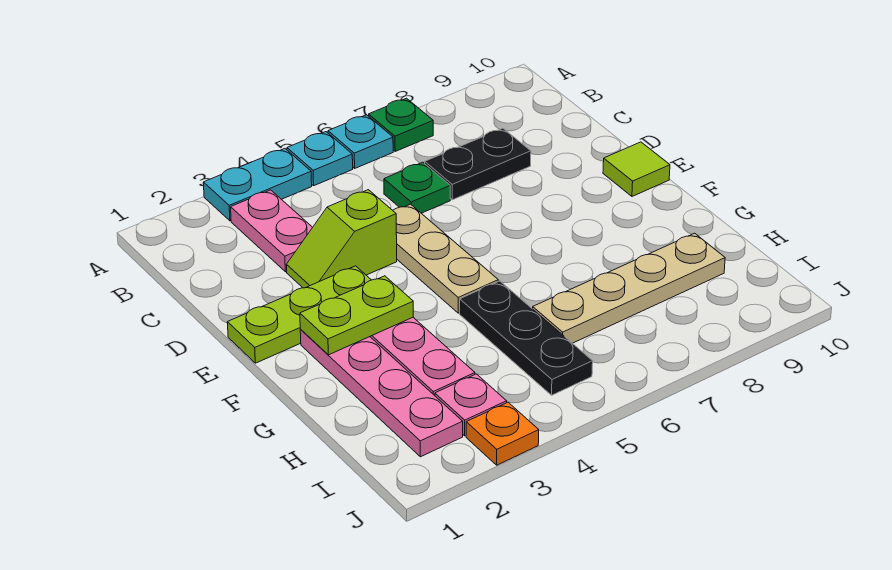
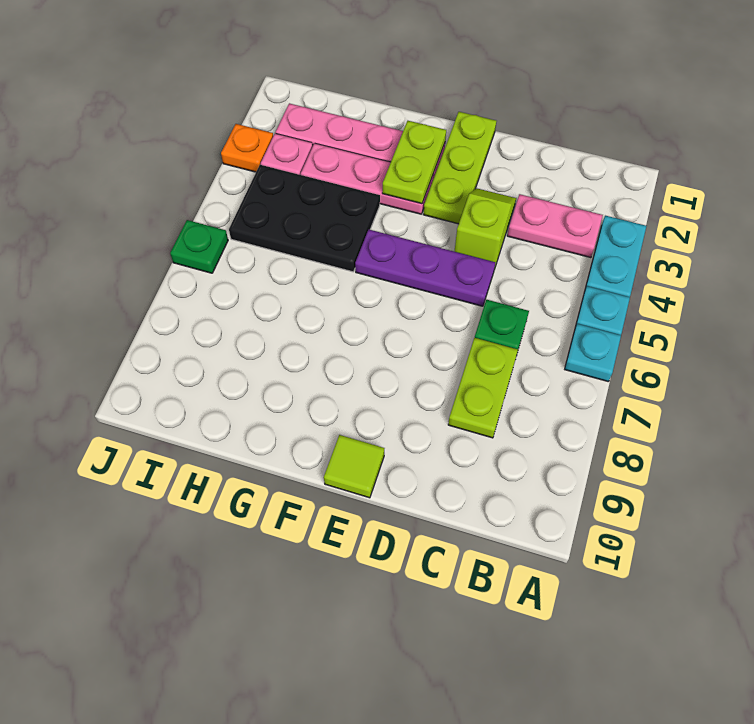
green plate A7 level 1 -> green plate J6 level 1
black plate C7:C8 level 1 -> lime plate C7:C8 level 1
tan plate D5:F5 level 1 -> purple plate D5:F5 level 1
black plate G5:I5 level 1 -> black plate G4:I5 level 1
tan plate H6:H9 level 1 -> none

